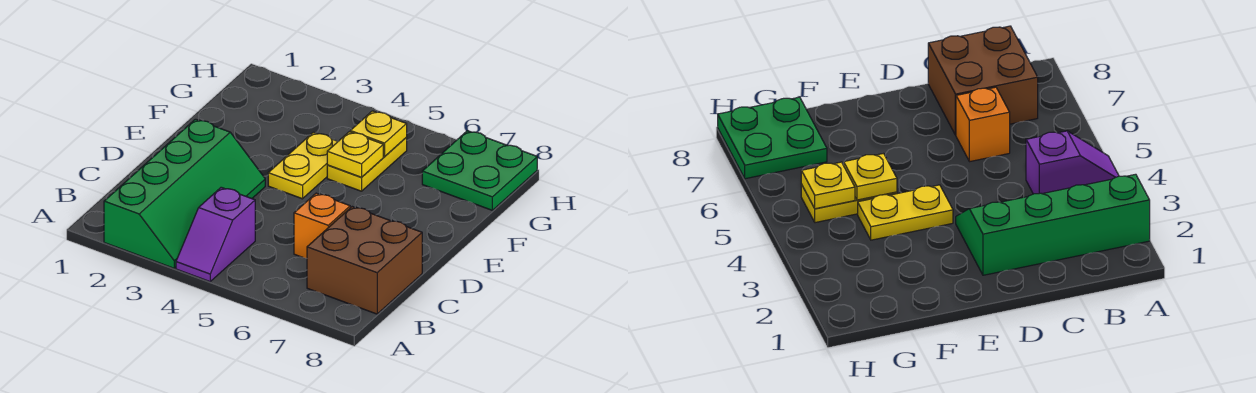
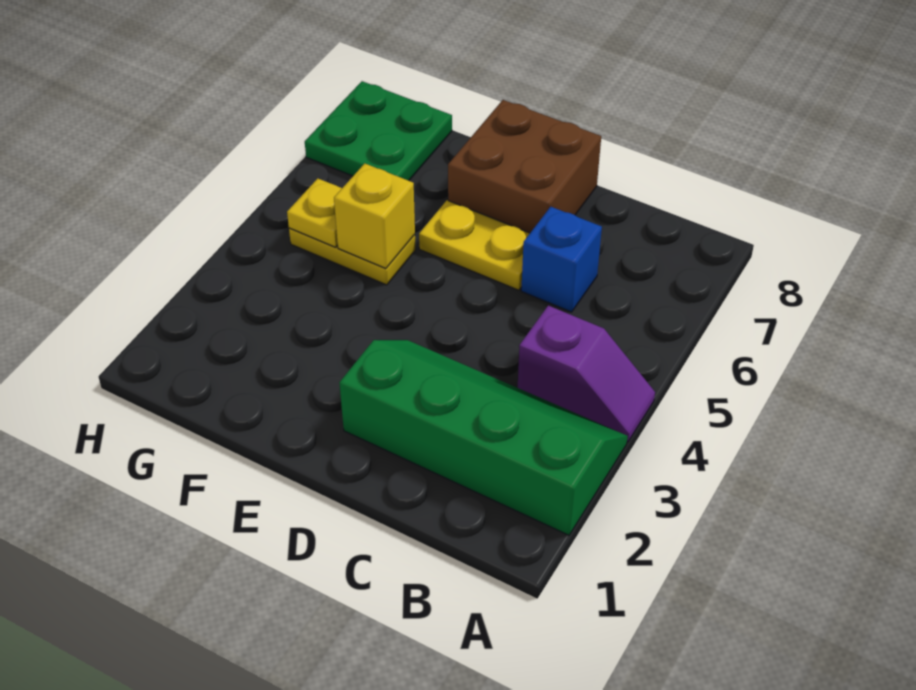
brown brick B7:C8 level 1 -> brown brick D7:E8 level 1
orange brick C6 level 1 -> blue brick C6 level 1
yellow plate E4:F4 level 1 -> yellow plate D6:E6 level 1
yellow plate F5 level 2 -> yellow brick F5 level 2

